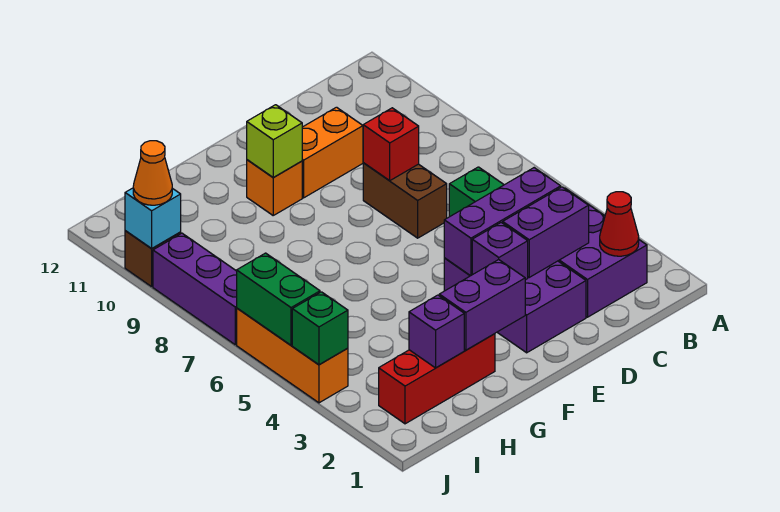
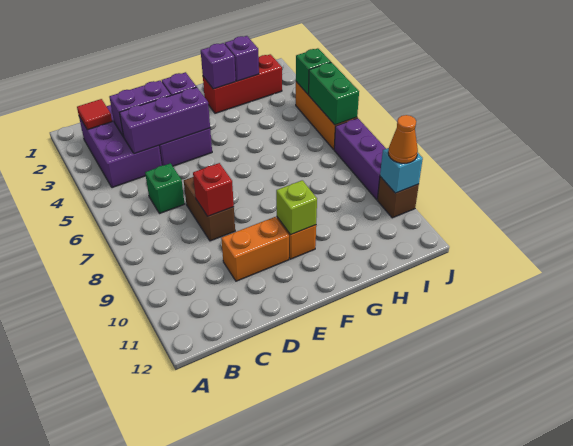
red cone B2 level 2 -> red tile B2 level 2
purple brick F2:G2 level 2 -> purple brick G2 level 2

